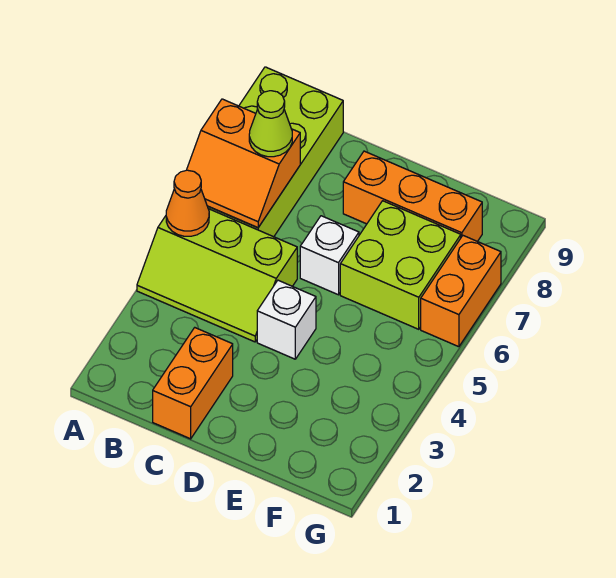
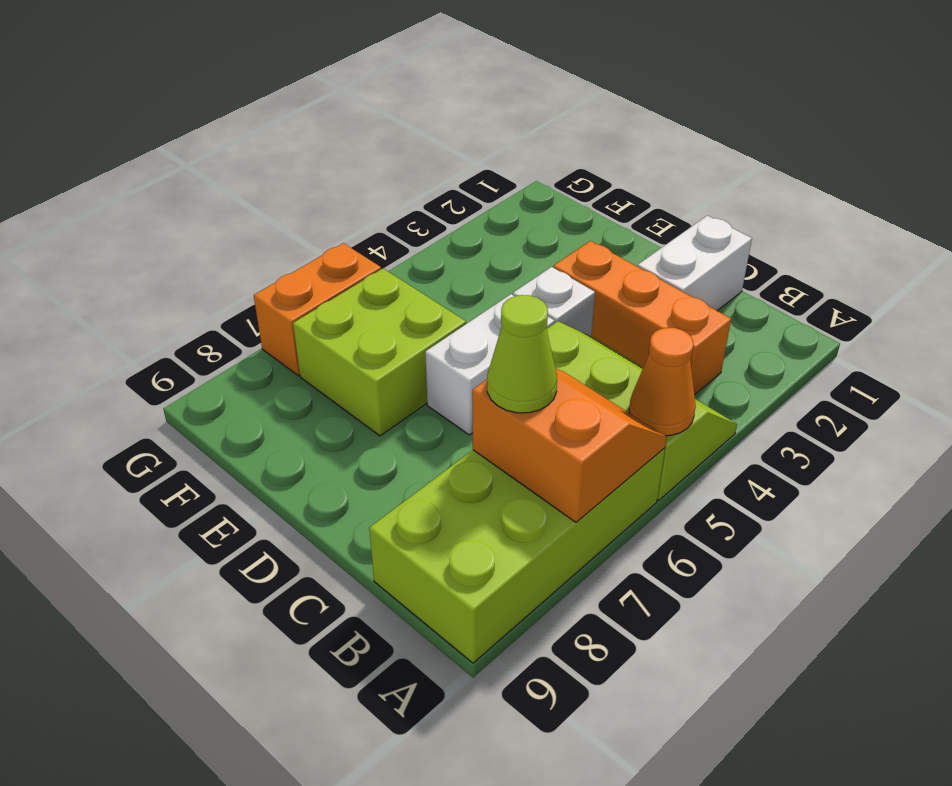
orange brick C1:C2 level 1 -> white brick C1:C2 level 1
white brick D6 level 1 -> white brick D5:D6 level 1
orange brick D8:F8 level 1 -> orange brick B3:D3 level 1

